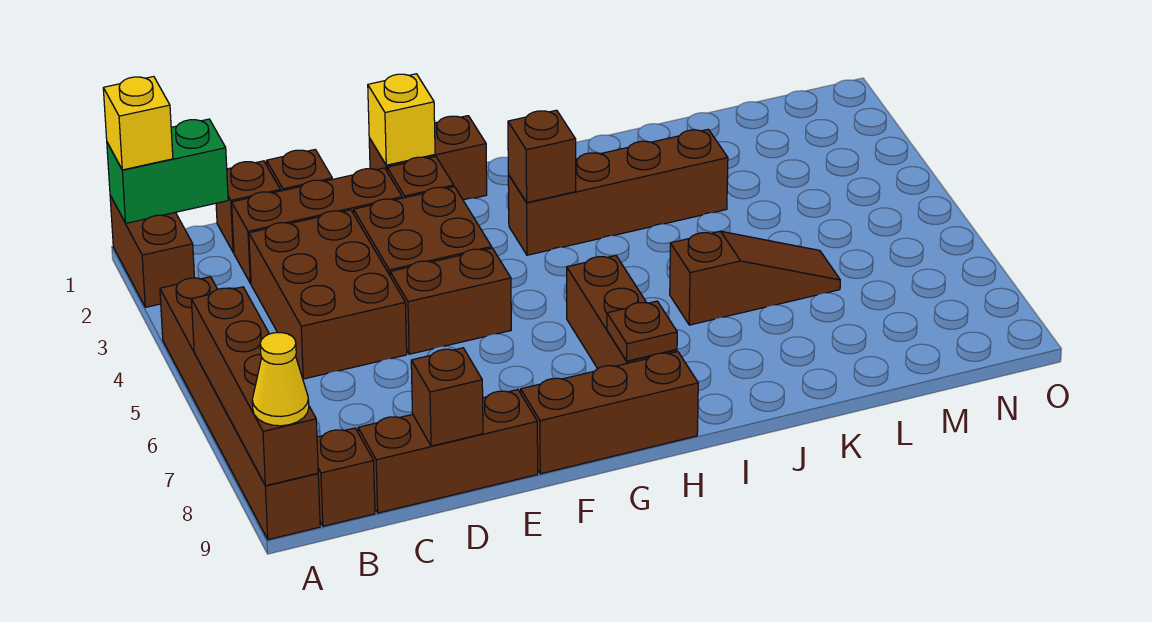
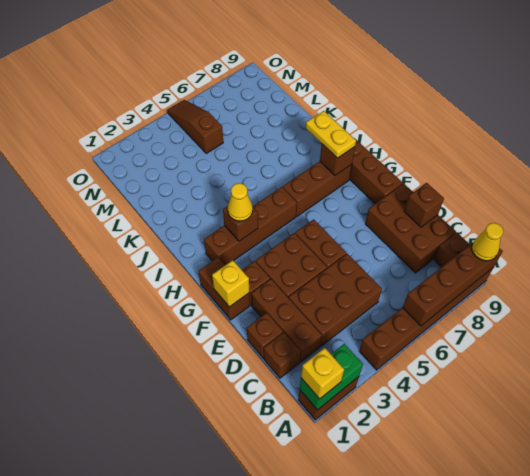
green brick A1:B1 level 2 -> green brick A1:A2 level 2
brown brick C9:E9 level 1 -> brown brick C8:E9 level 1
brown brick H3:K3 level 1 -> brown brick H2:H5 level 1
none -> yellow cone H3 level 3
brown plate H8 level 2 -> brown brick H8 level 2
none -> yellow plate H8:I8 level 3
brown slope J6:L6 level 1 top J -> brown slope M5:O5 level 1 top M

